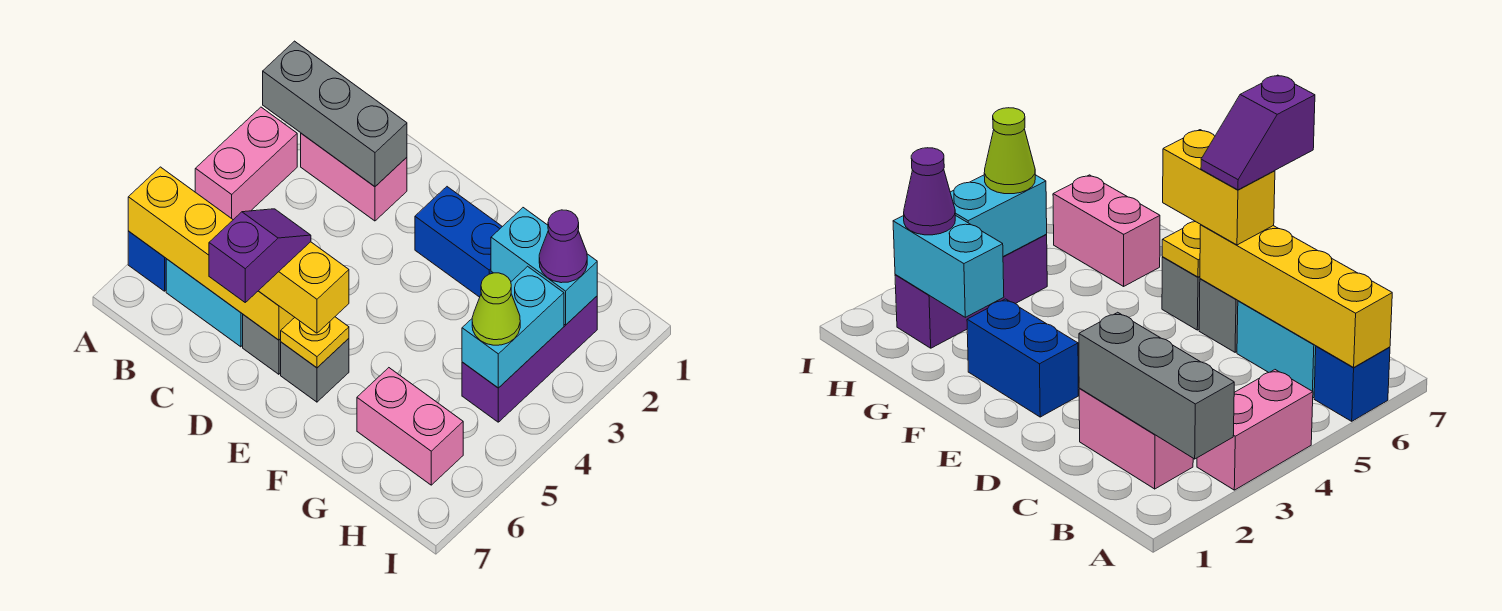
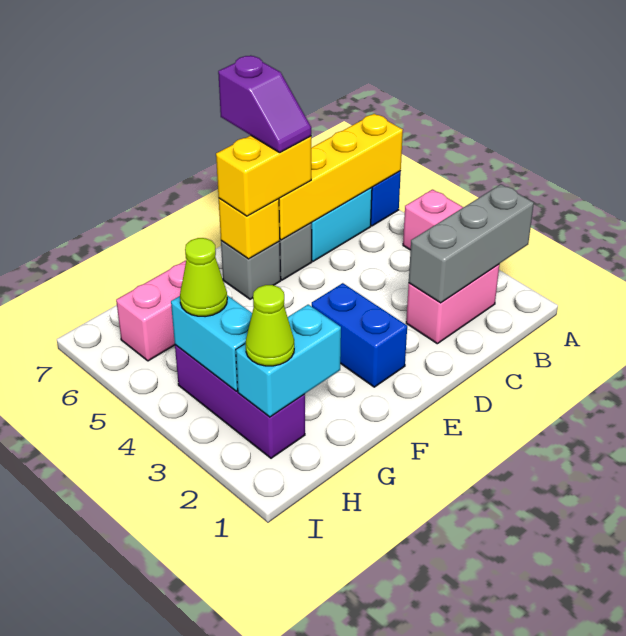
blue brick E2:F2 level 1 -> blue brick E2:E3 level 1
yellow plate E6 level 2 -> yellow brick E6 level 2
purple cone H2 level 3 -> lime cone H2 level 3

